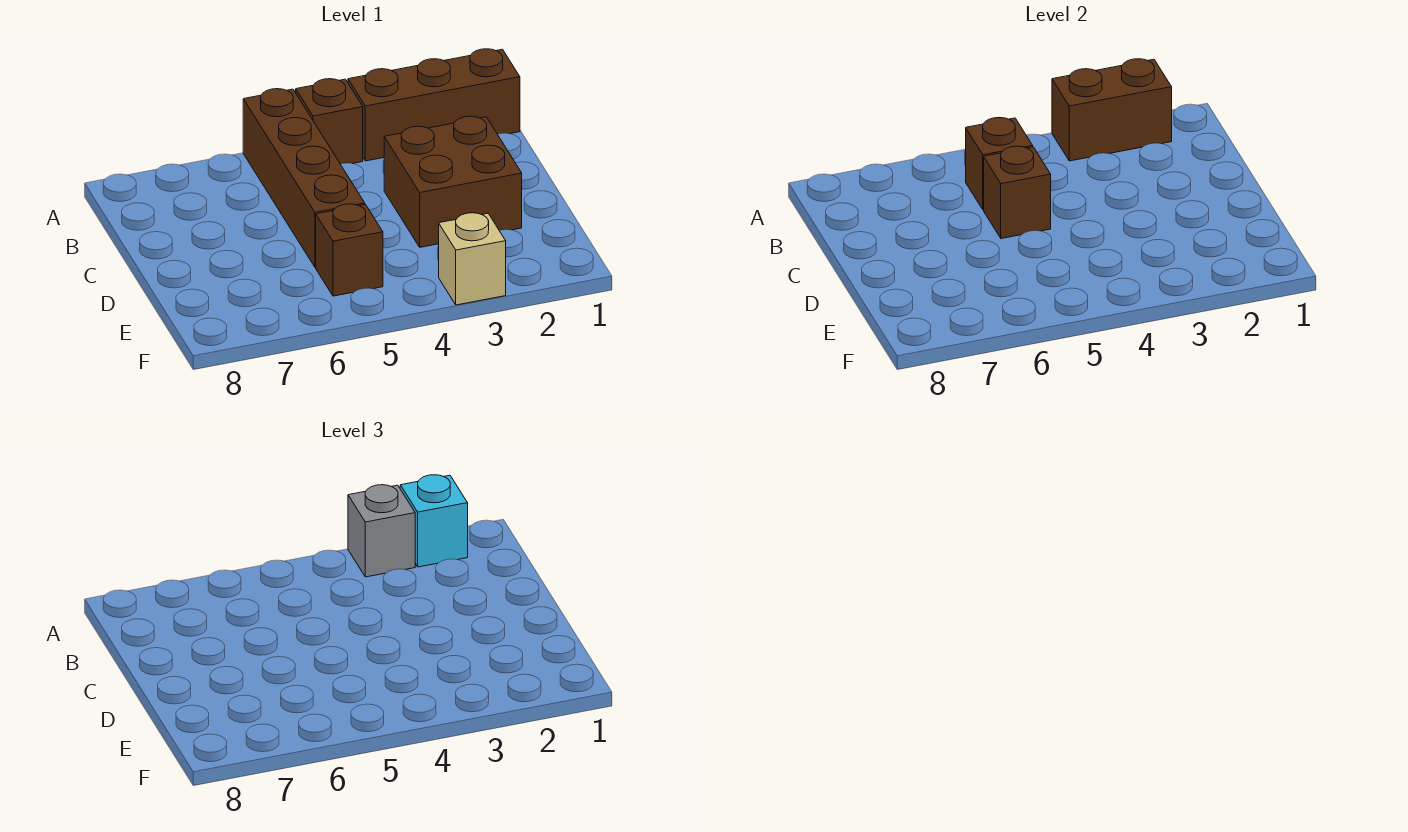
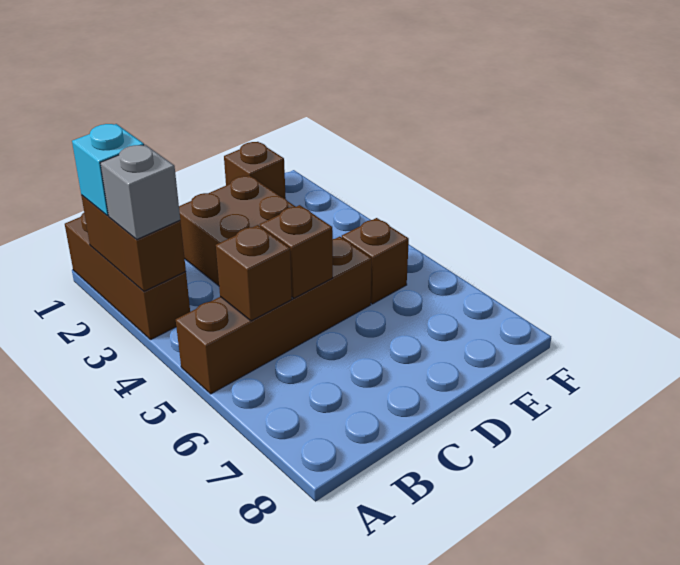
brown brick A4 level 1 -> brown brick E1 level 1
tan brick F3 level 1 -> none

